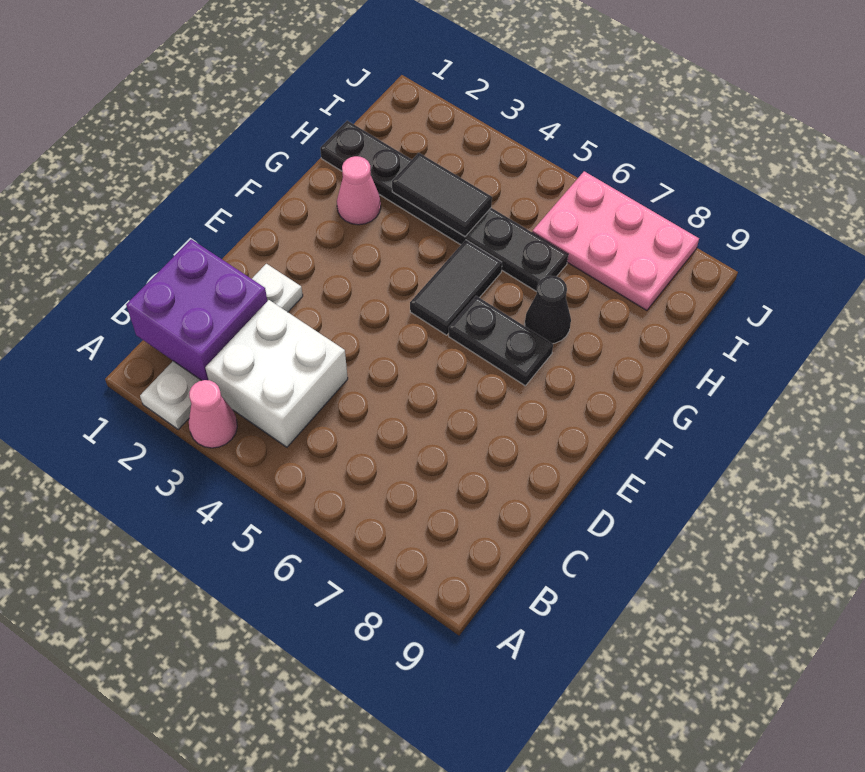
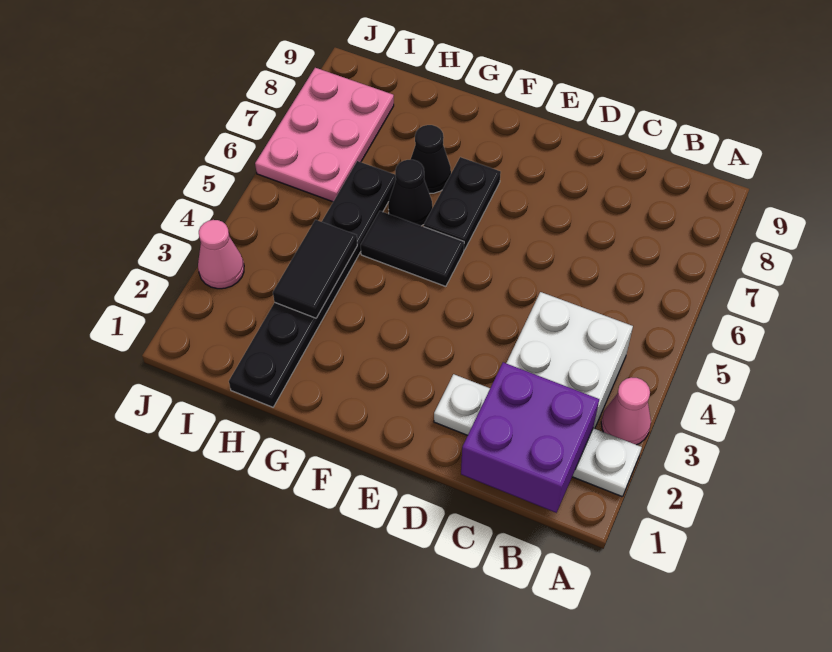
pink cone G2 level 1 -> pink cone J3 level 1
none -> black cone G6 level 1

